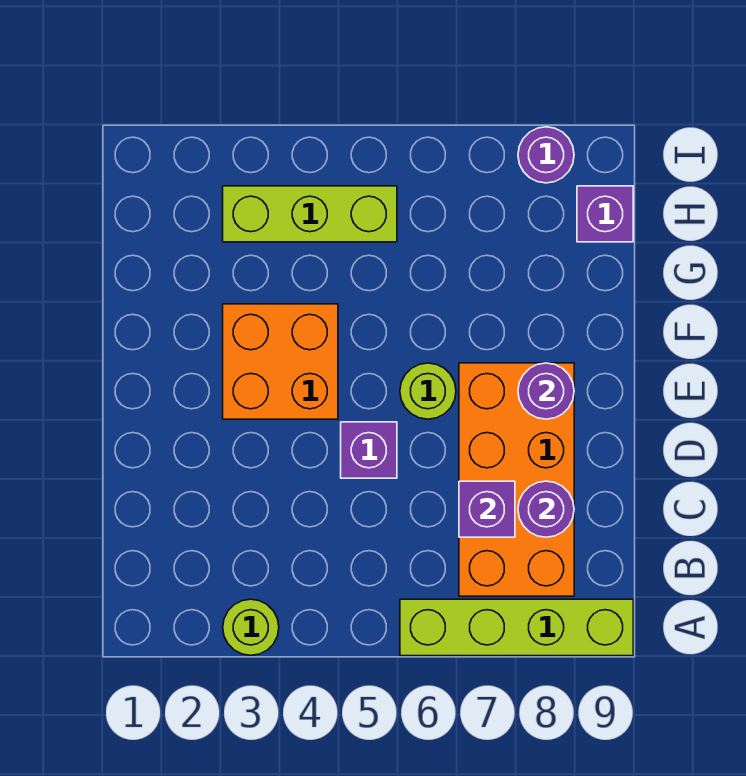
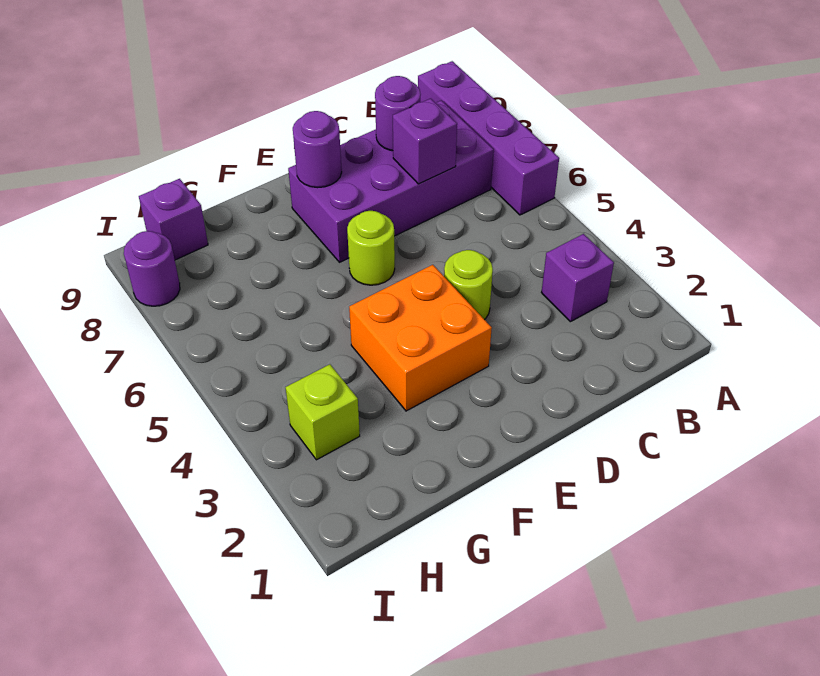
lime round brick A3 level 1 -> lime round brick D4 level 1
lime brick A6:A9 level 1 -> purple brick A6:A9 level 1
orange brick B7:E8 level 1 -> purple brick B7:E8 level 1
purple brick D5 level 1 -> purple brick B3 level 1
lime brick H3:H5 level 1 -> lime brick H3 level 1

